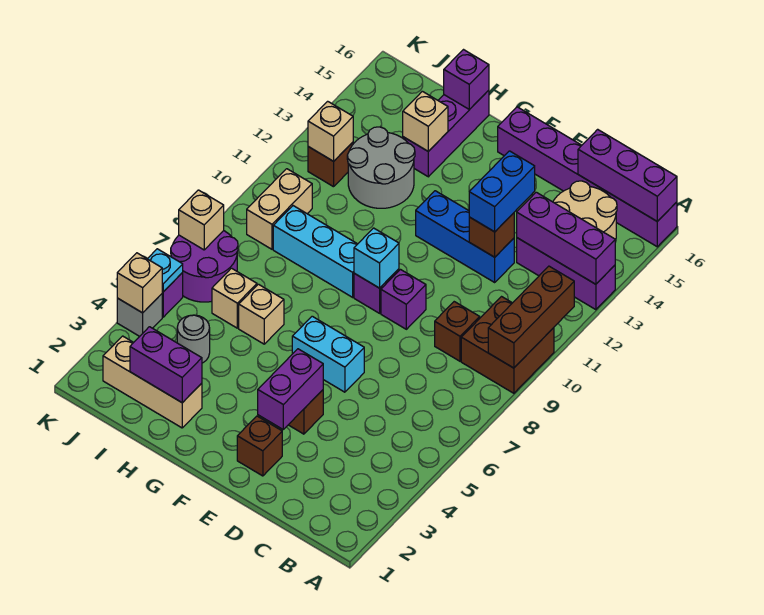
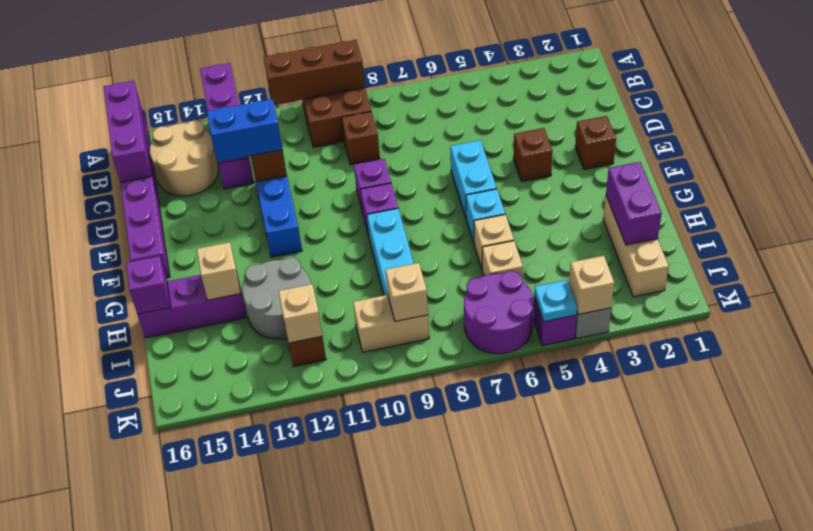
purple brick E3:E4 level 2 -> none
cyan brick F9 level 2 -> cyan brick G6 level 1
grey round brick I4 level 1 -> none
tan brick K7 level 2 -> tan brick J9 level 2

